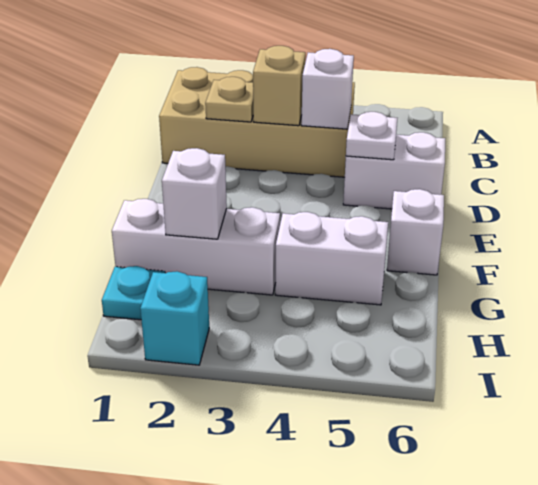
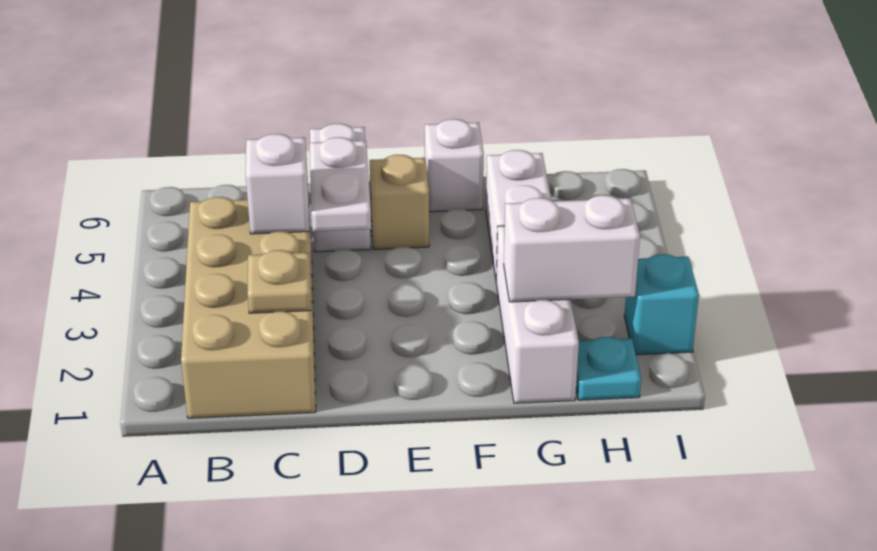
tan brick C3 level 2 -> tan brick E5 level 1
white plate D5 level 2 -> white plate D4:D5 level 2
white brick G2 level 2 -> white brick G2:H2 level 2

